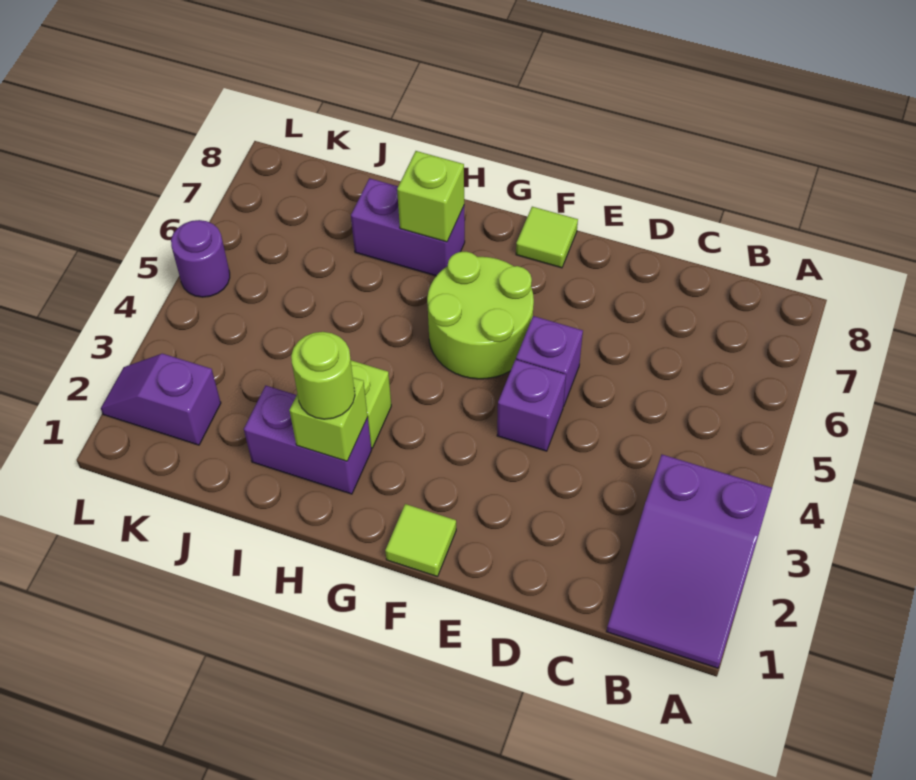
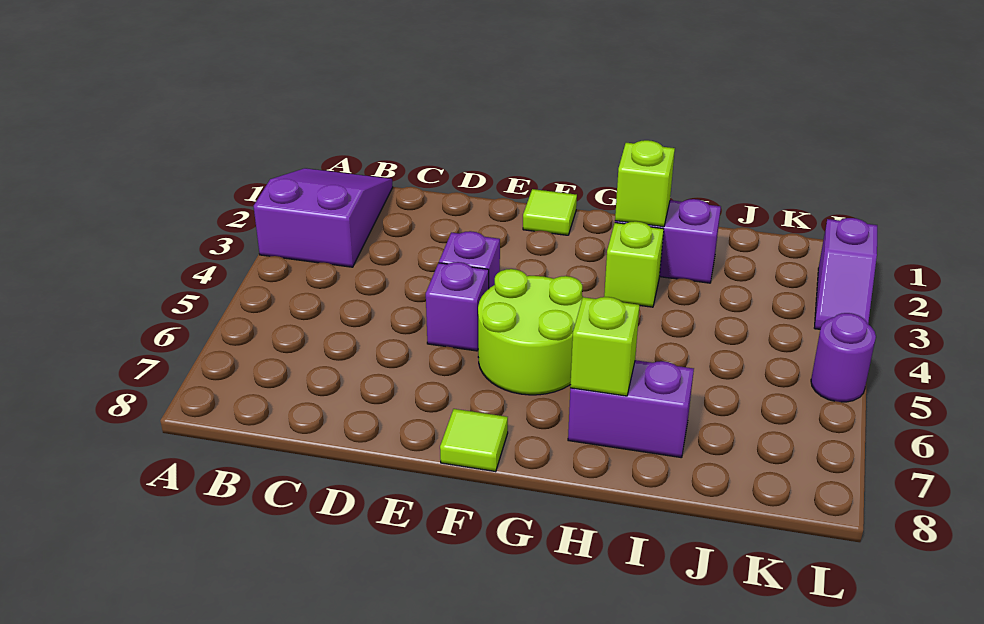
lime round brick H2 level 3 -> none
purple slope K2:L2 level 1 top K -> purple slope L2:L3 level 1 top 2

